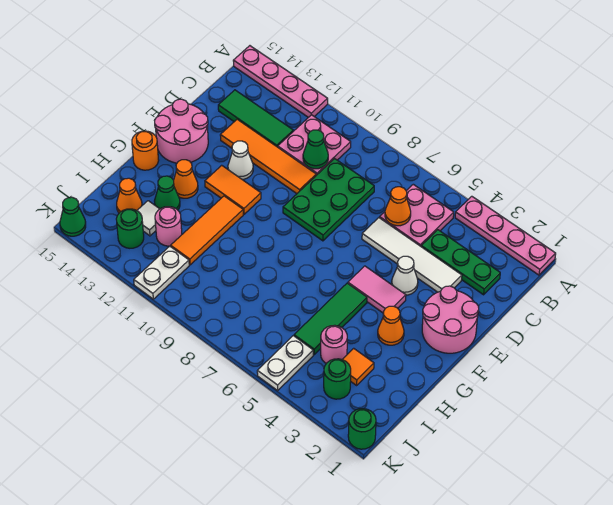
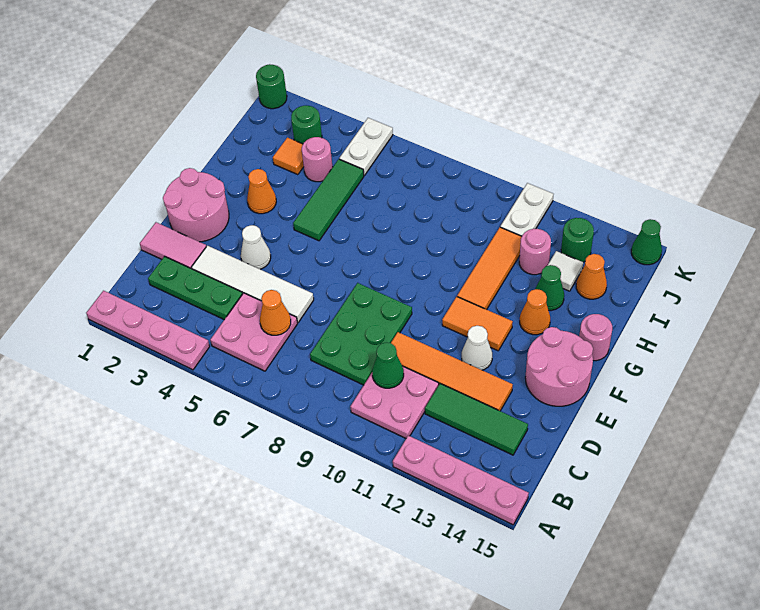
pink tile F4:F5 level 1 -> pink tile D1:D2 level 1
orange round brick G15 level 1 -> pink round brick G15 level 1

